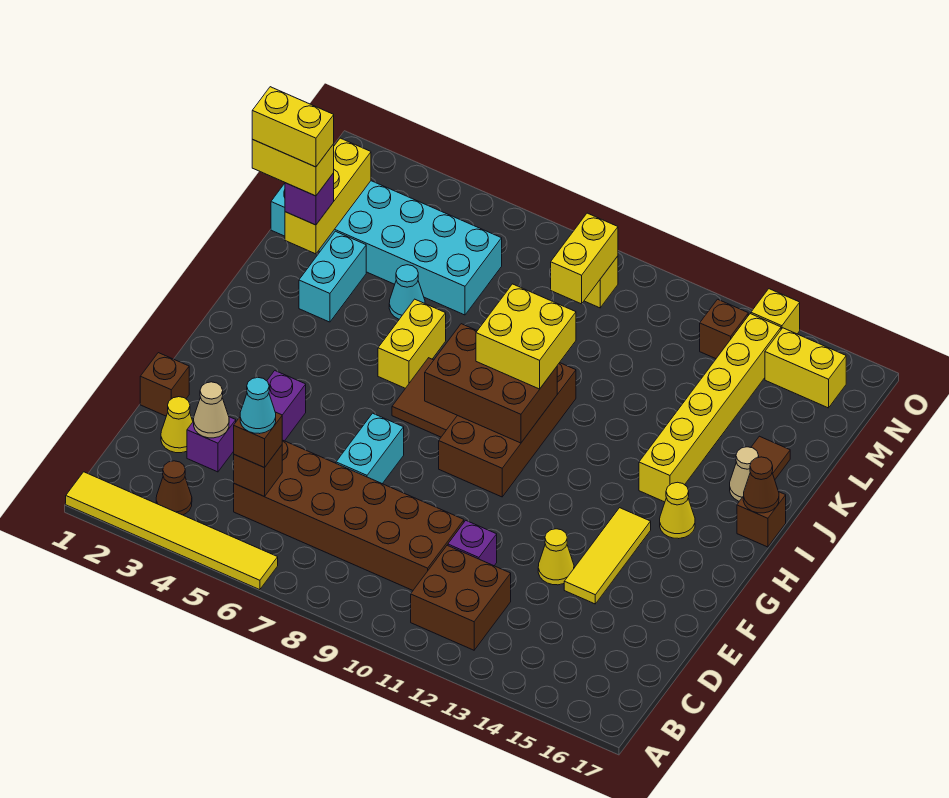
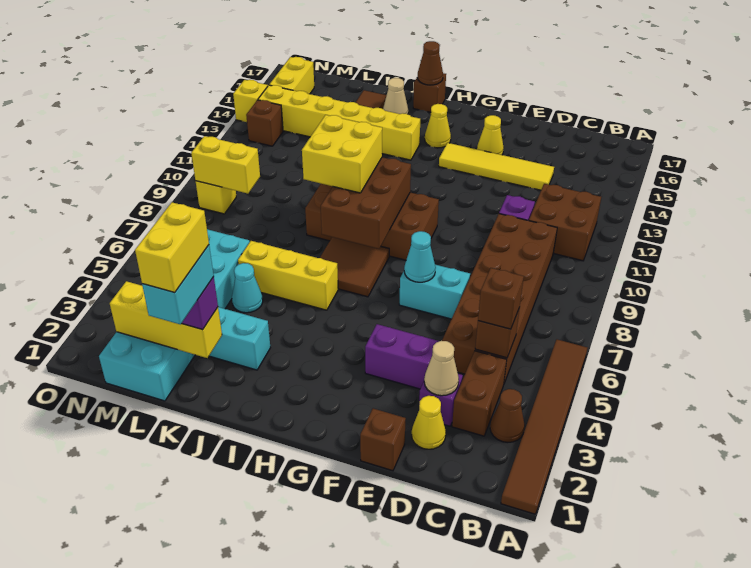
yellow tile A1:A6 level 1 -> brown tile A1:A6 level 1
none -> brown brick C3:C4 level 1
cyan cone C5 level 4 -> cyan cone F7 level 2
yellow cone E13 level 1 -> yellow cone F15 level 1
yellow tile E14:G14 level 1 -> yellow tile D14:G14 level 1
yellow brick I6:J6 level 1 -> yellow brick I6:K6 level 1
yellow brick K1:K2 level 4 -> cyan brick K1:K2 level 4

